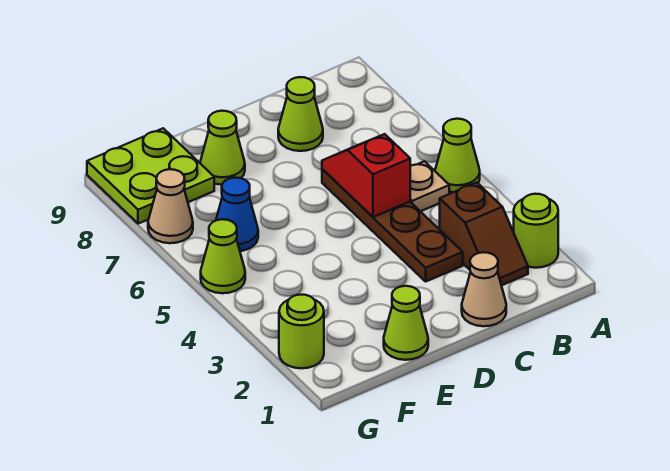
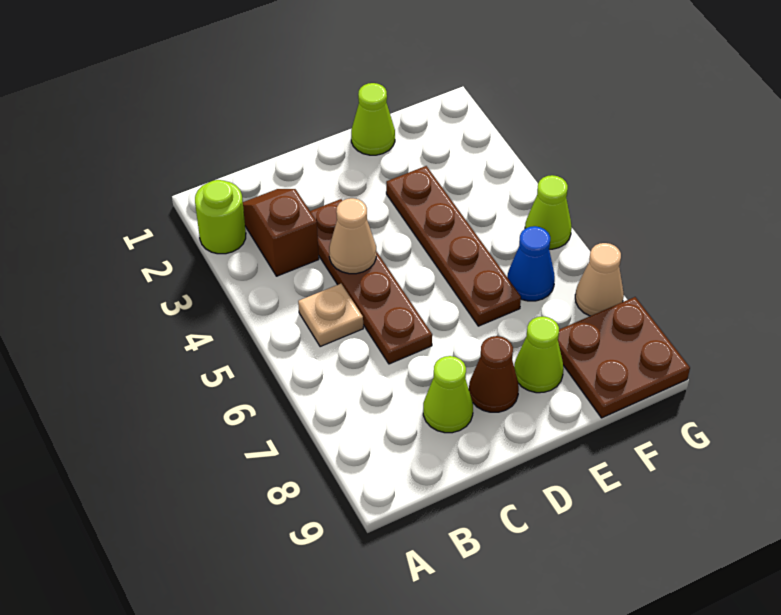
lime cone A5 level 1 -> none
tan cone C1 level 1 -> tan cone C4 level 2
red slope C5:C6 level 2 top 5 -> none
none -> brown cone D8 level 1
none -> brown plate E3:E6 level 1
lime plate F8:G9 level 1 -> brown plate F8:G9 level 1
lime round brick G2 level 1 -> none

